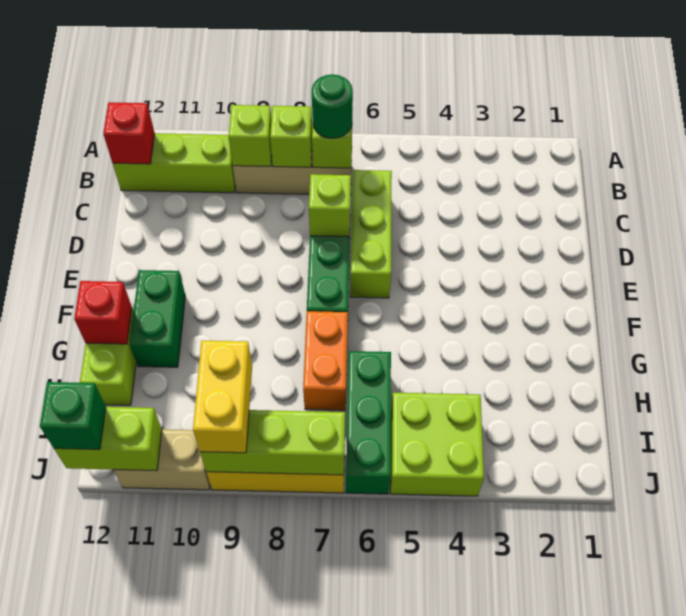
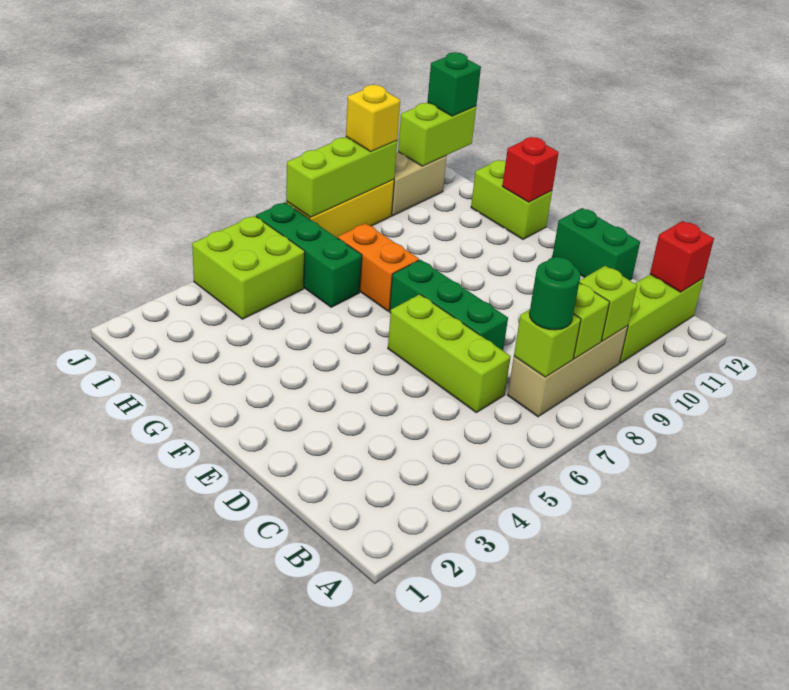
lime brick D7 level 2 -> none
green brick F11:G11 level 1 -> green brick D12:E12 level 1
yellow brick I9:J9 level 3 -> yellow brick J9 level 3

